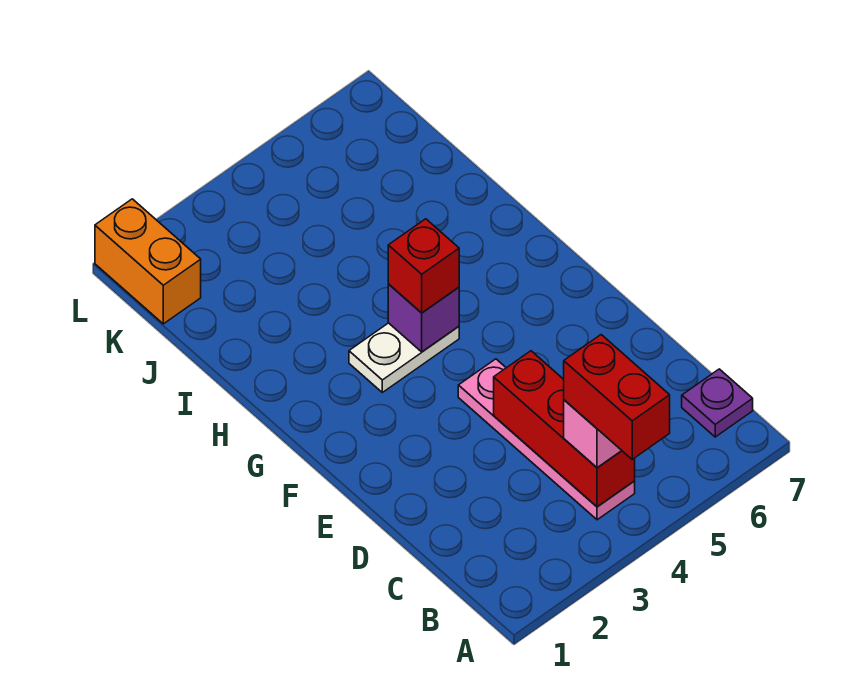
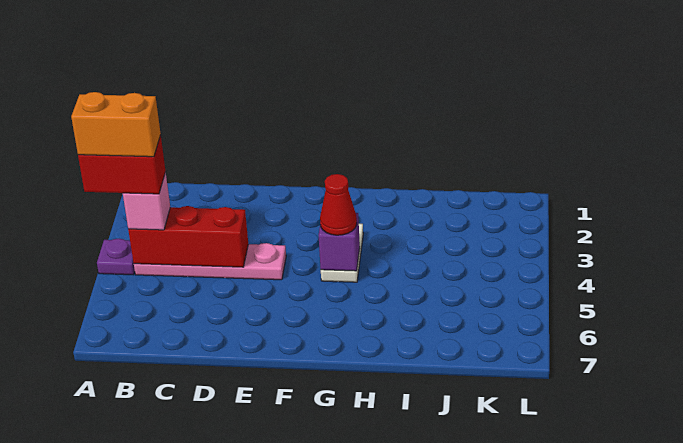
purple plate B7 level 1 -> purple plate A4 level 1
red brick G4 level 3 -> red cone G4 level 3
orange brick K1:L1 level 1 -> orange brick A4:B4 level 5

